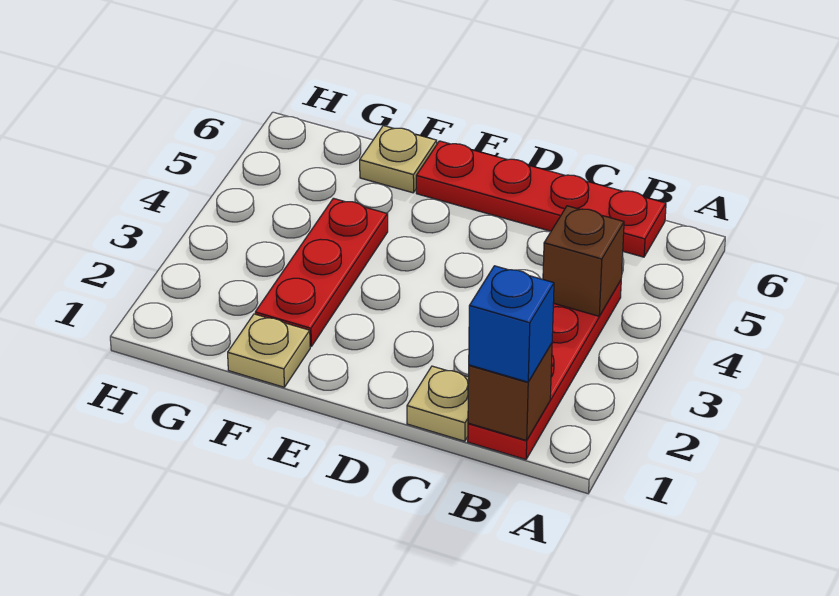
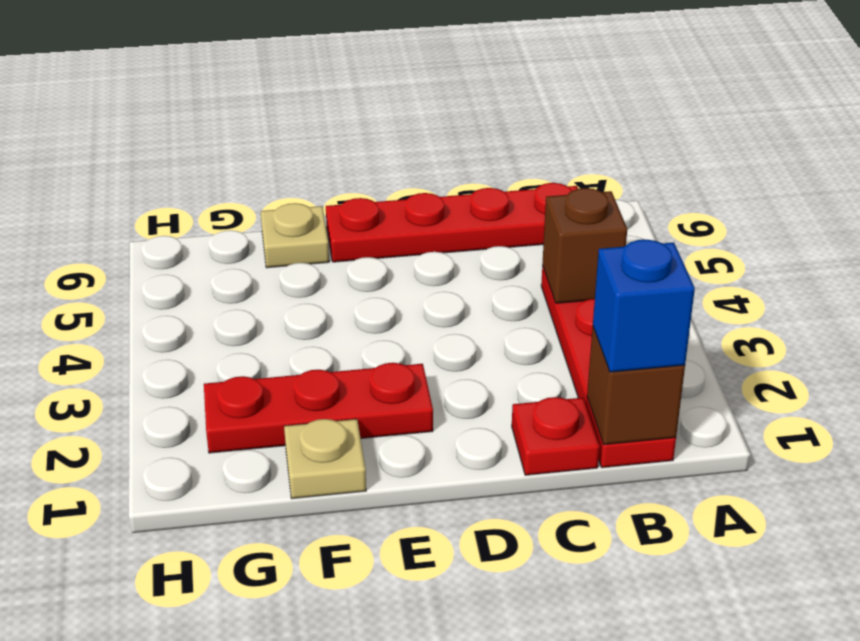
tan plate C1 level 1 -> red plate C1 level 1
red plate F2:F4 level 1 -> red plate E2:G2 level 1

